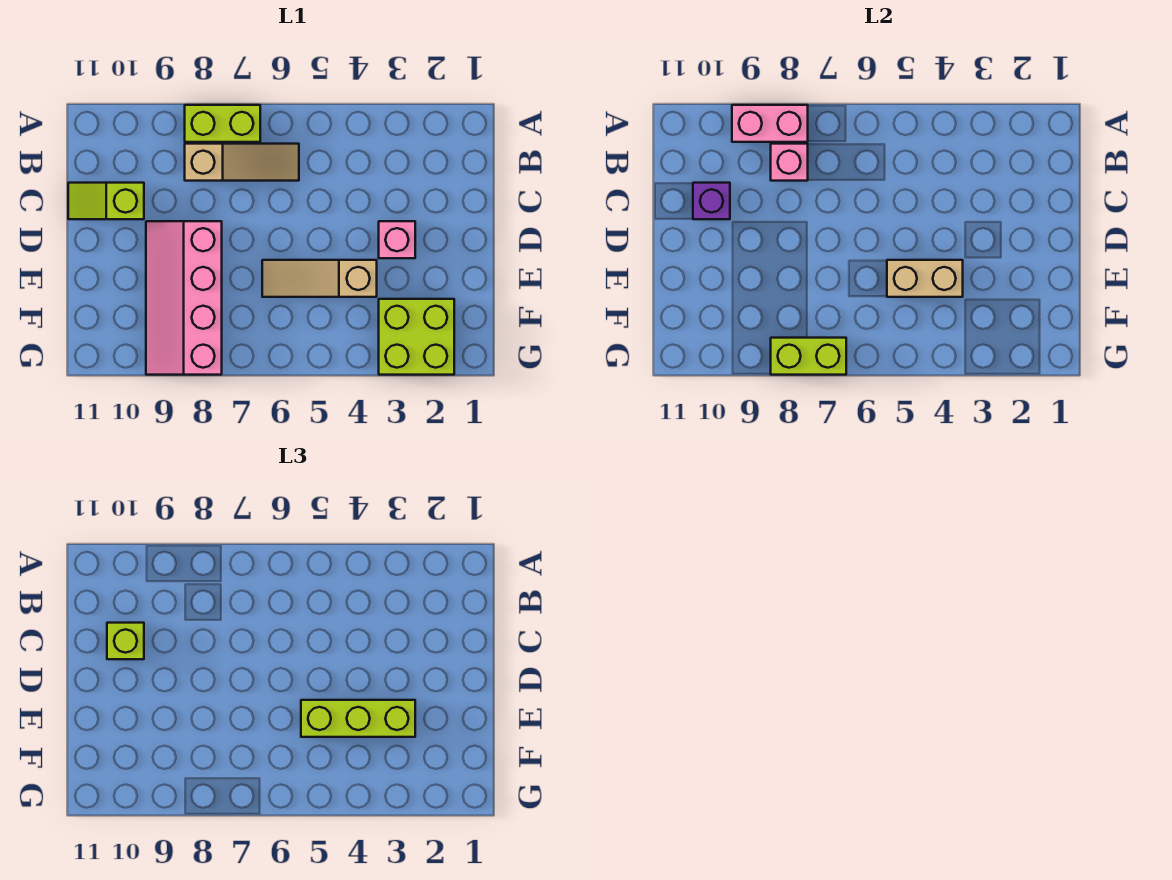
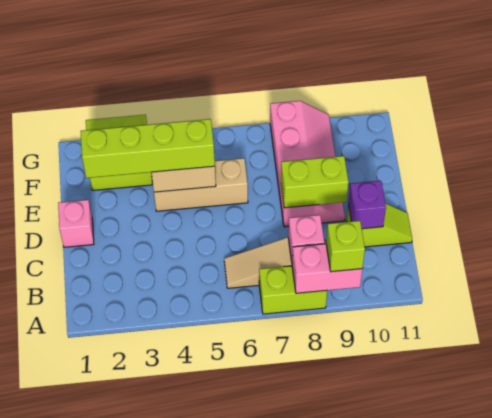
lime brick C10 level 3 -> lime brick A9 level 3
pink brick D3 level 1 -> pink brick D1 level 1
lime brick E3:E5 level 3 -> lime brick E2:E5 level 3
tan slope E4:E6 level 1 top 4 -> tan brick E4:E6 level 1
lime brick G7:G8 level 2 -> lime brick D8:D9 level 2

